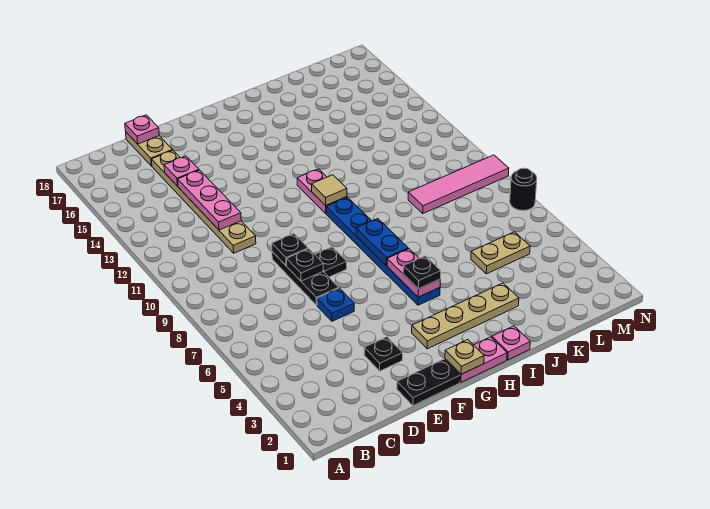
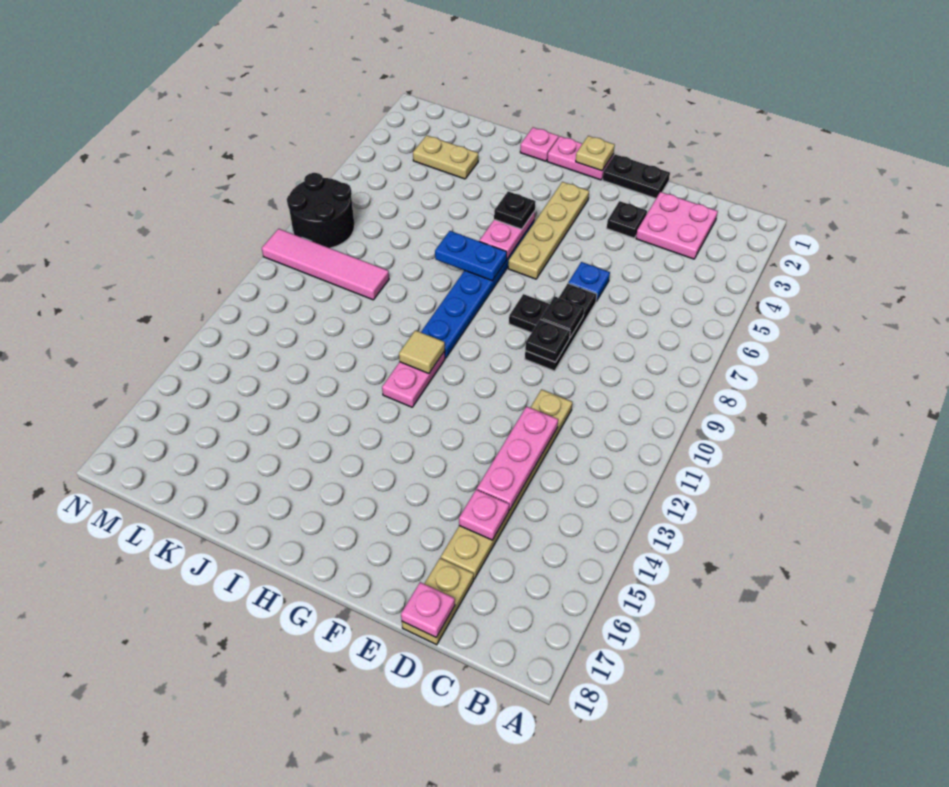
none -> pink plate C2:D3 level 1
tan plate G3:J3 level 1 -> tan plate G3:G6 level 1
blue plate H7:H8 level 2 -> blue plate H7:I7 level 2
tan plate K5:L5 level 1 -> tan plate K3:L3 level 1
black round brick N7 level 1 -> black round brick M7:N8 level 1

